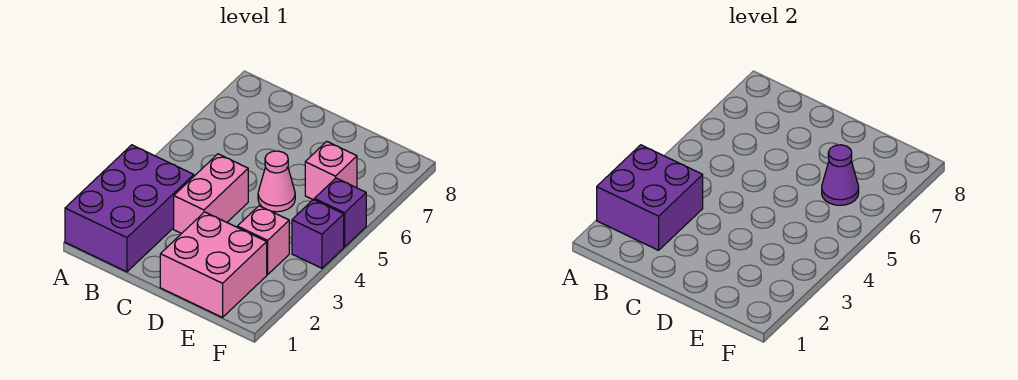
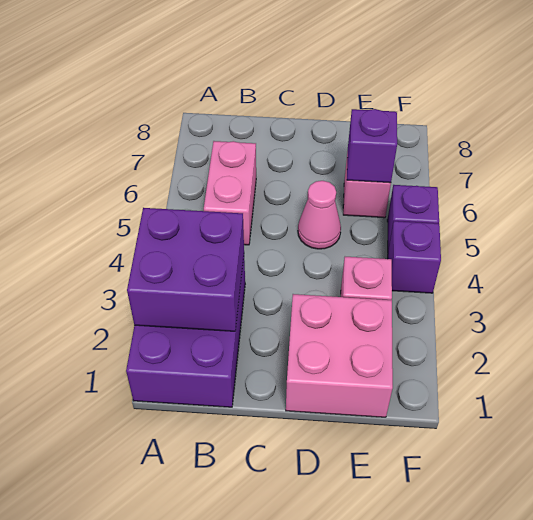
pink brick C3:C4 level 1 -> pink brick B5:B6 level 1
purple cone E6 level 2 -> purple brick E6 level 2

